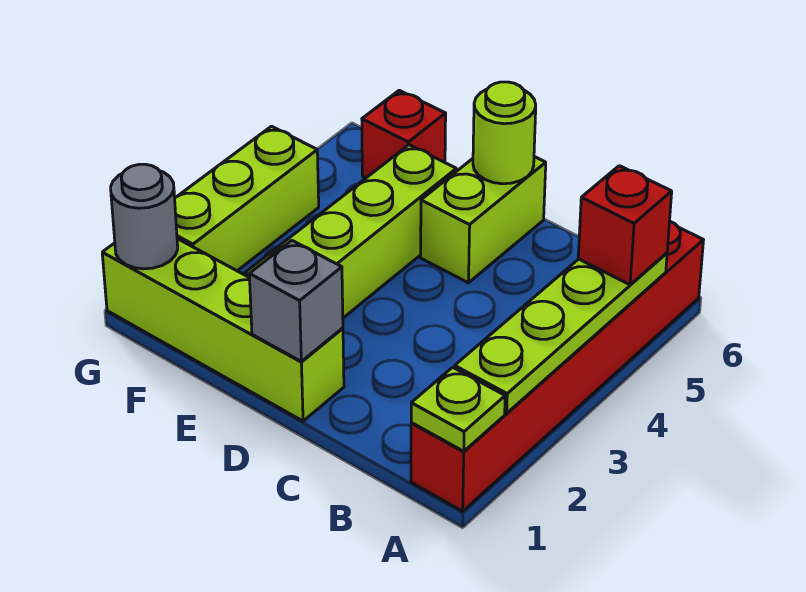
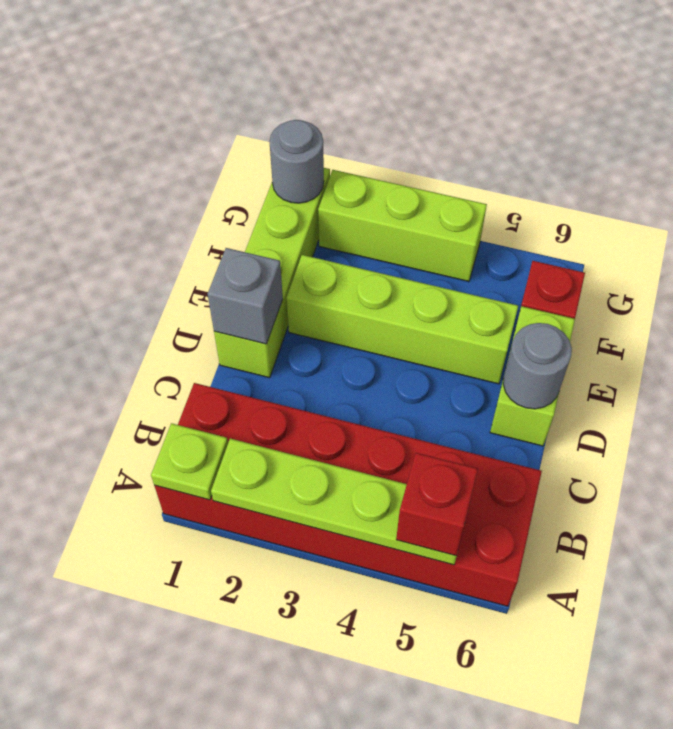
red brick A1:A6 level 1 -> red brick A1:B6 level 1
lime brick D5:D6 level 1 -> lime brick D6:E6 level 1
lime round brick D6 level 2 -> grey round brick D6 level 2

